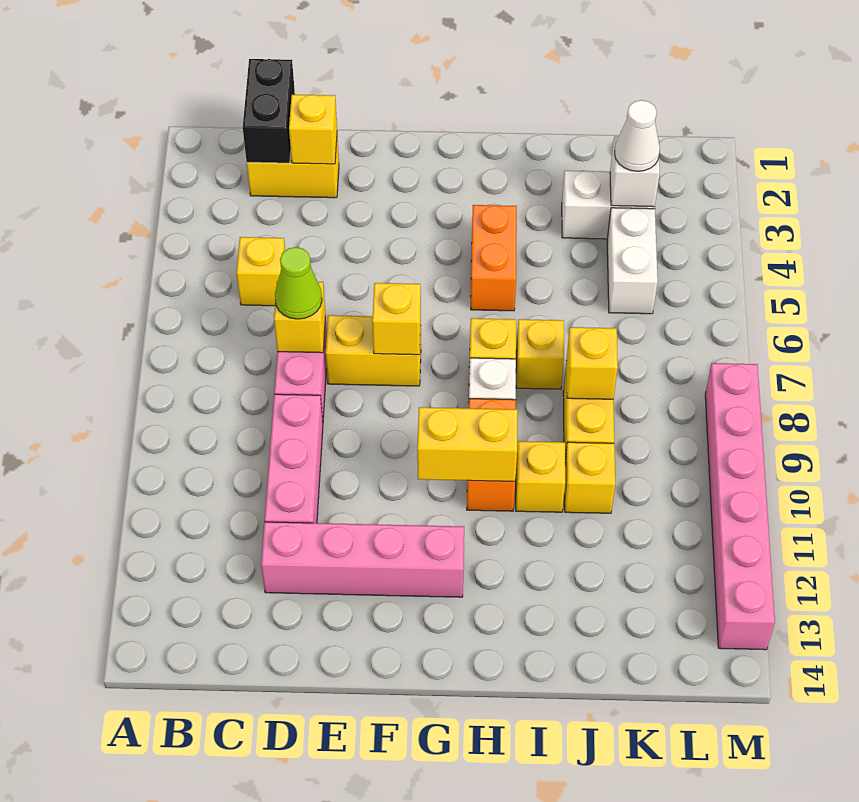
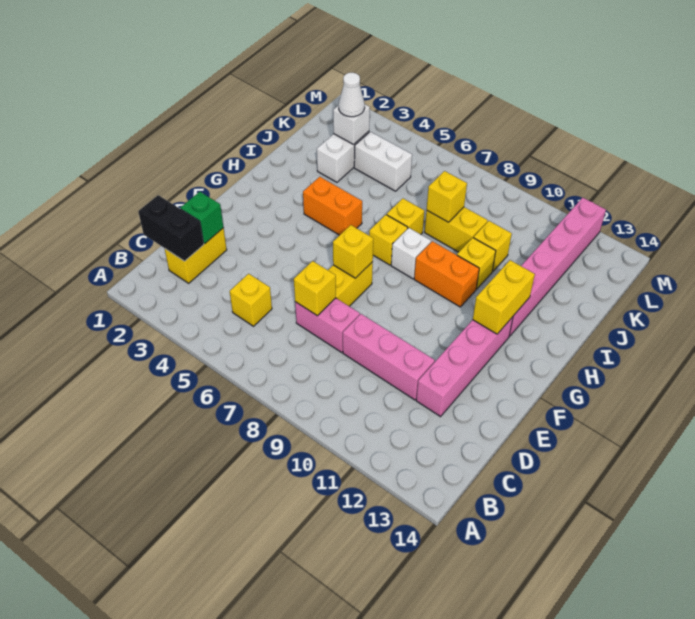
yellow brick D2 level 2 -> green brick D2 level 2
lime cone D7 level 3 -> none
yellow brick G10:H10 level 2 -> yellow brick G12:H12 level 2
pink brick M8:M13 level 1 -> pink brick H12:M12 level 1

